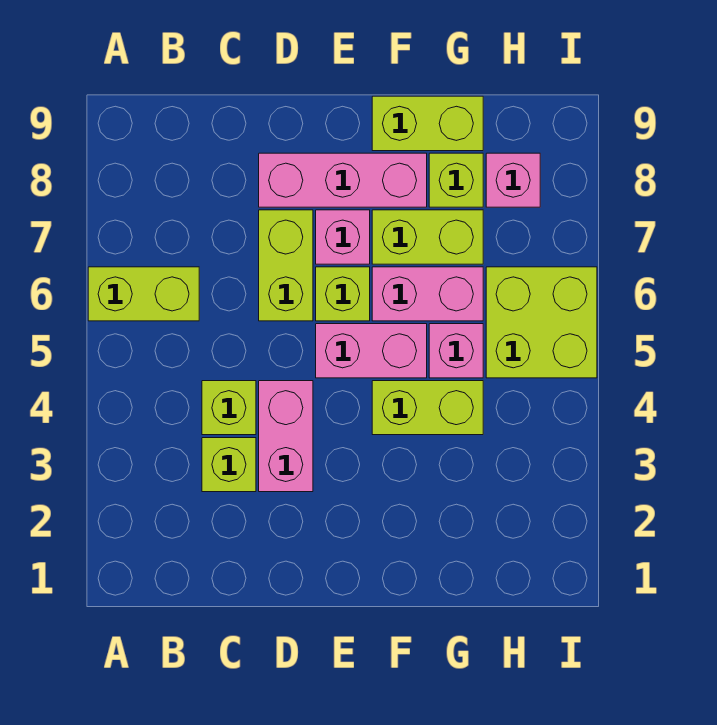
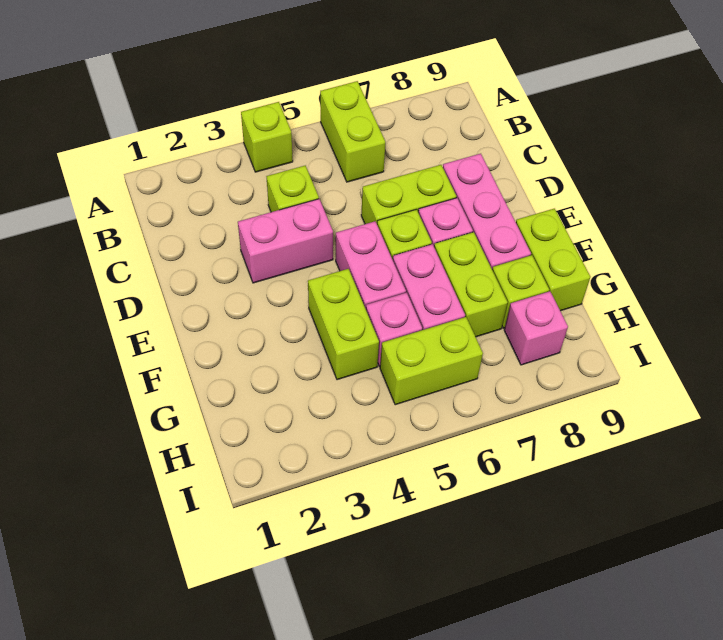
lime brick C3 level 1 -> lime brick A4 level 1
lime brick H5:I6 level 1 -> lime brick H5:H6 level 1

